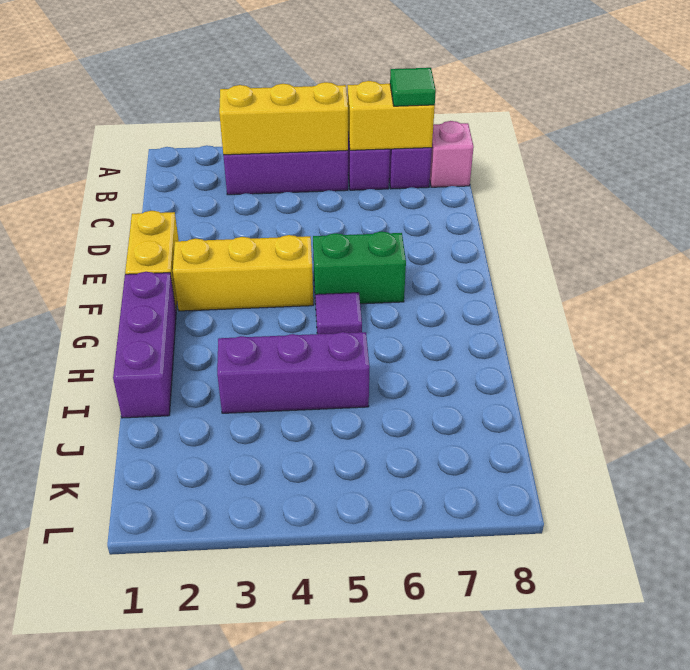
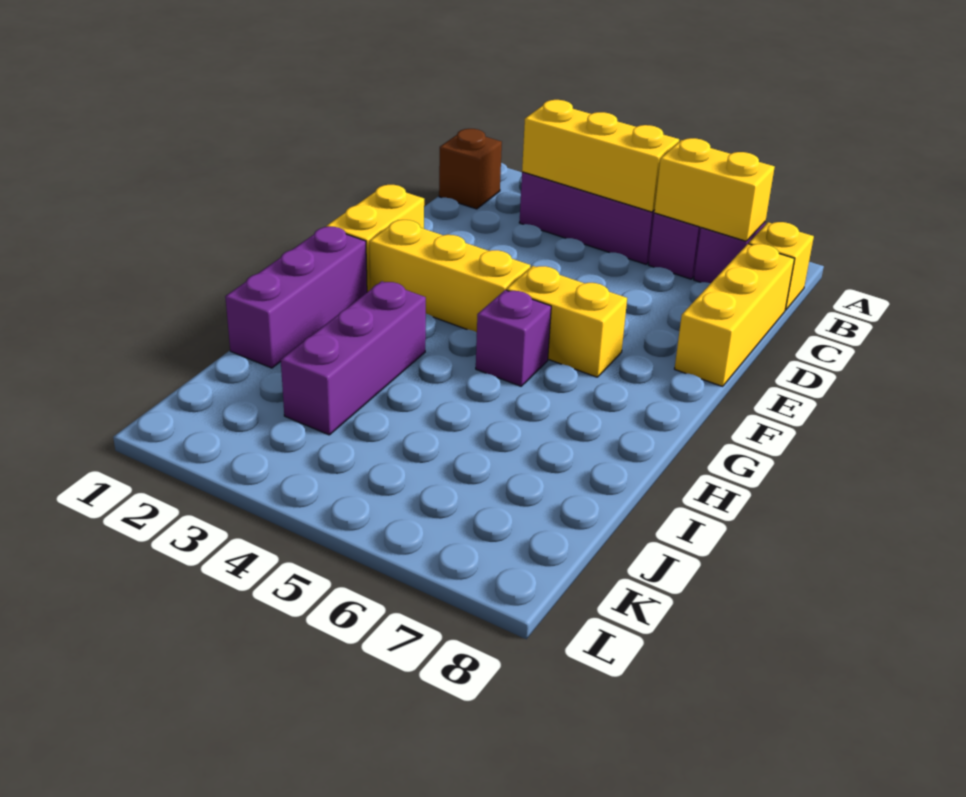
none -> brown brick B1 level 1
green tile B7 level 3 -> none
pink brick B8 level 1 -> yellow brick B8 level 1
none -> yellow brick C8:E8 level 1
green brick F5:F6 level 1 -> yellow brick F5:F6 level 1
purple tile G5 level 1 -> purple brick G5 level 1
purple brick I3:I5 level 1 -> purple brick H3:J3 level 1

